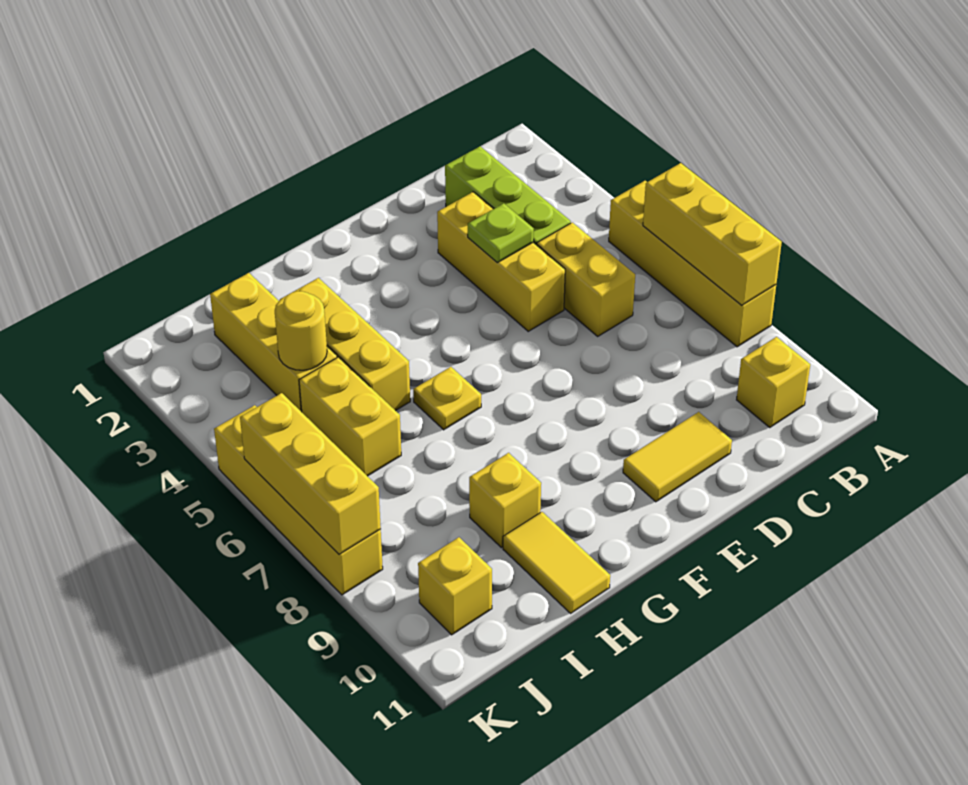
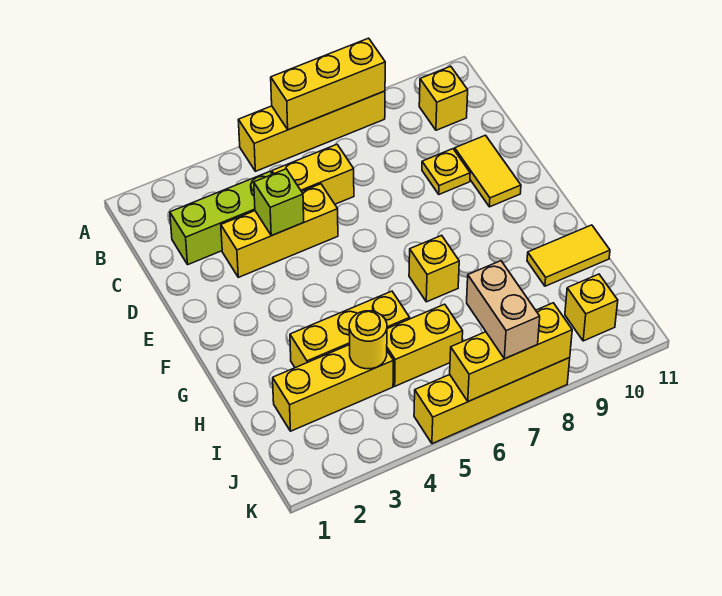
lime plate D4 level 2 -> lime brick D4 level 2
yellow plate G6 level 1 -> yellow plate D9 level 1
yellow brick H9 level 1 -> yellow brick G7 level 1
none -> tan brick J7:K7 level 3

